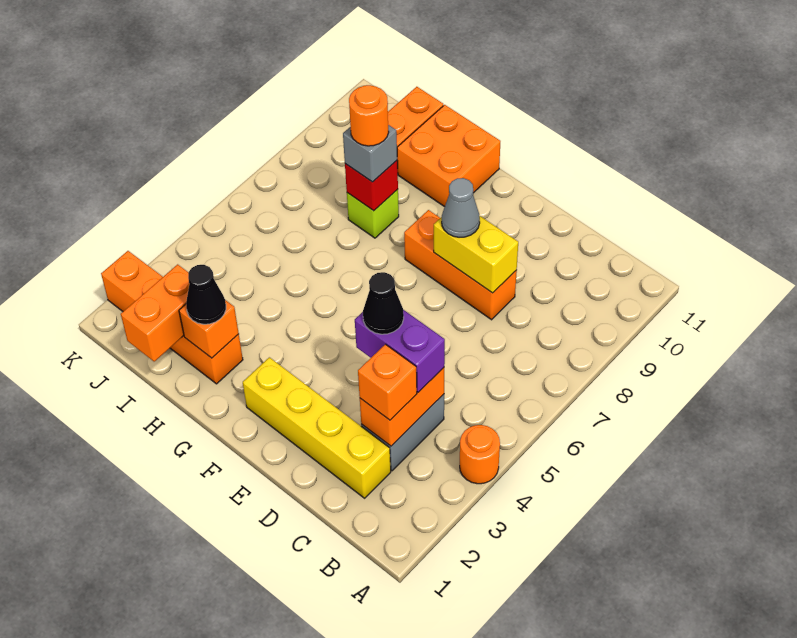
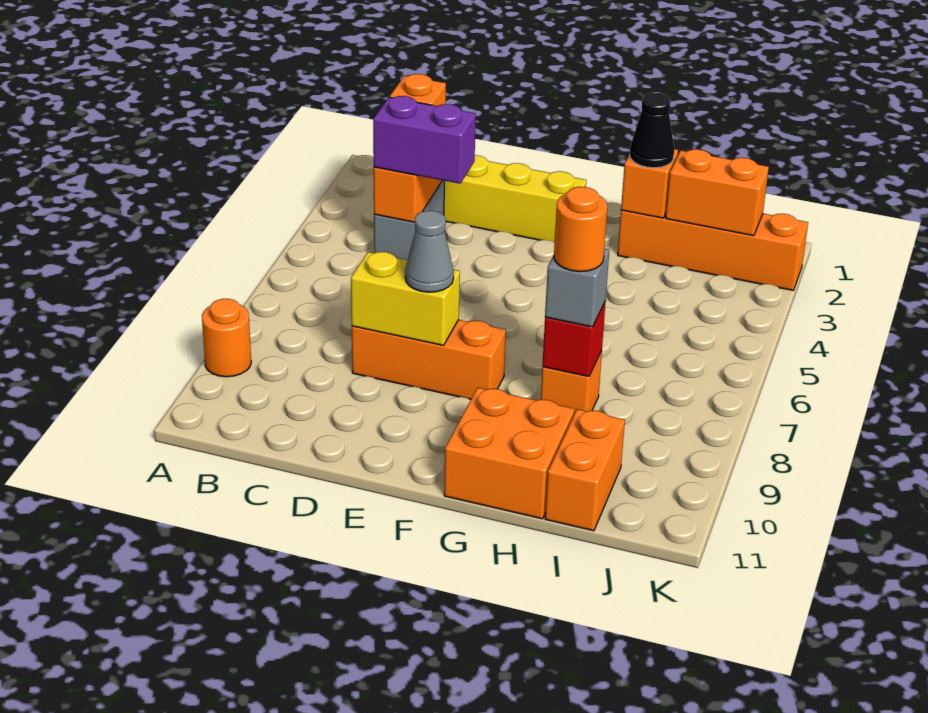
orange round brick A4 level 1 -> orange round brick A9 level 1
black cone D4 level 4 -> none
lime brick H8 level 1 -> orange brick H8 level 1
orange brick I1:I2 level 2 -> orange brick I2:J2 level 2

